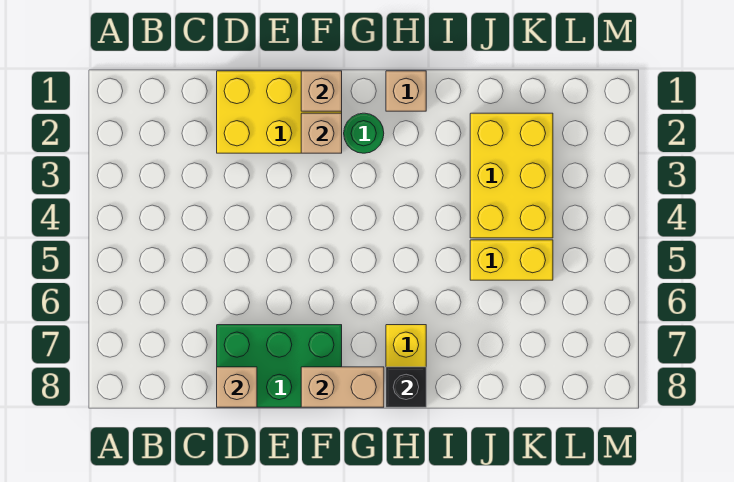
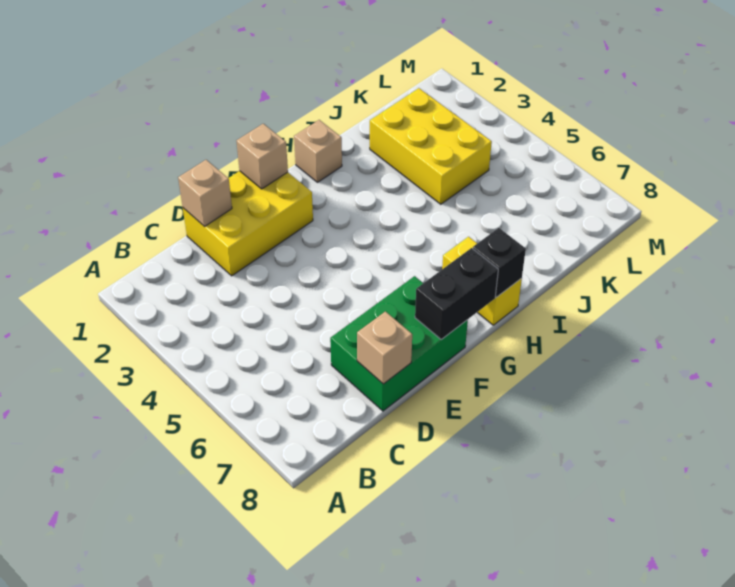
tan brick F2 level 2 -> tan brick D1 level 2
tan brick F8:G8 level 2 -> black brick F8:G8 level 2
green round brick G2 level 1 -> none
yellow brick J5:K5 level 1 -> none

